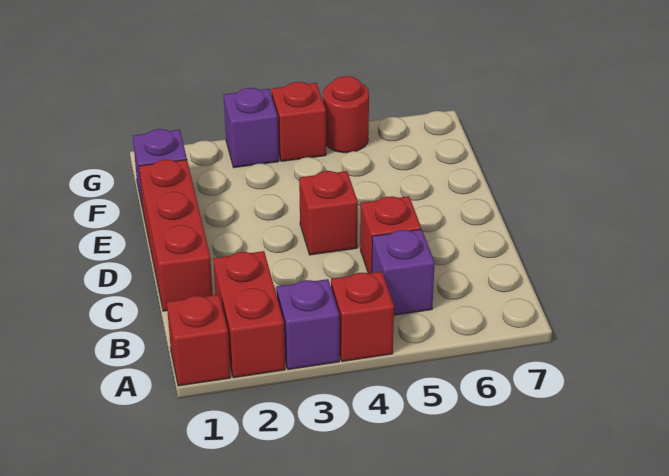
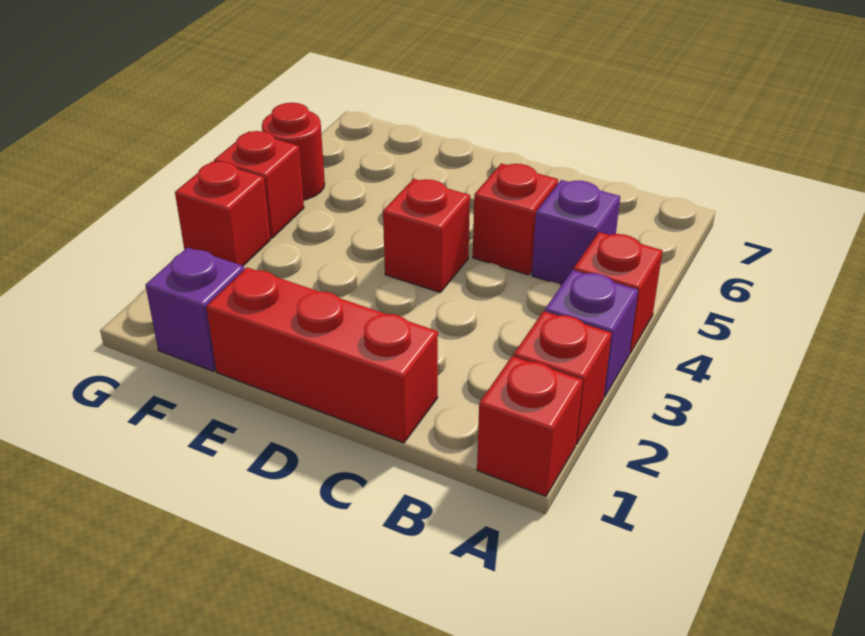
red brick A2:B2 level 1 -> red brick A2 level 1
purple brick G3 level 1 -> red brick G3 level 1

